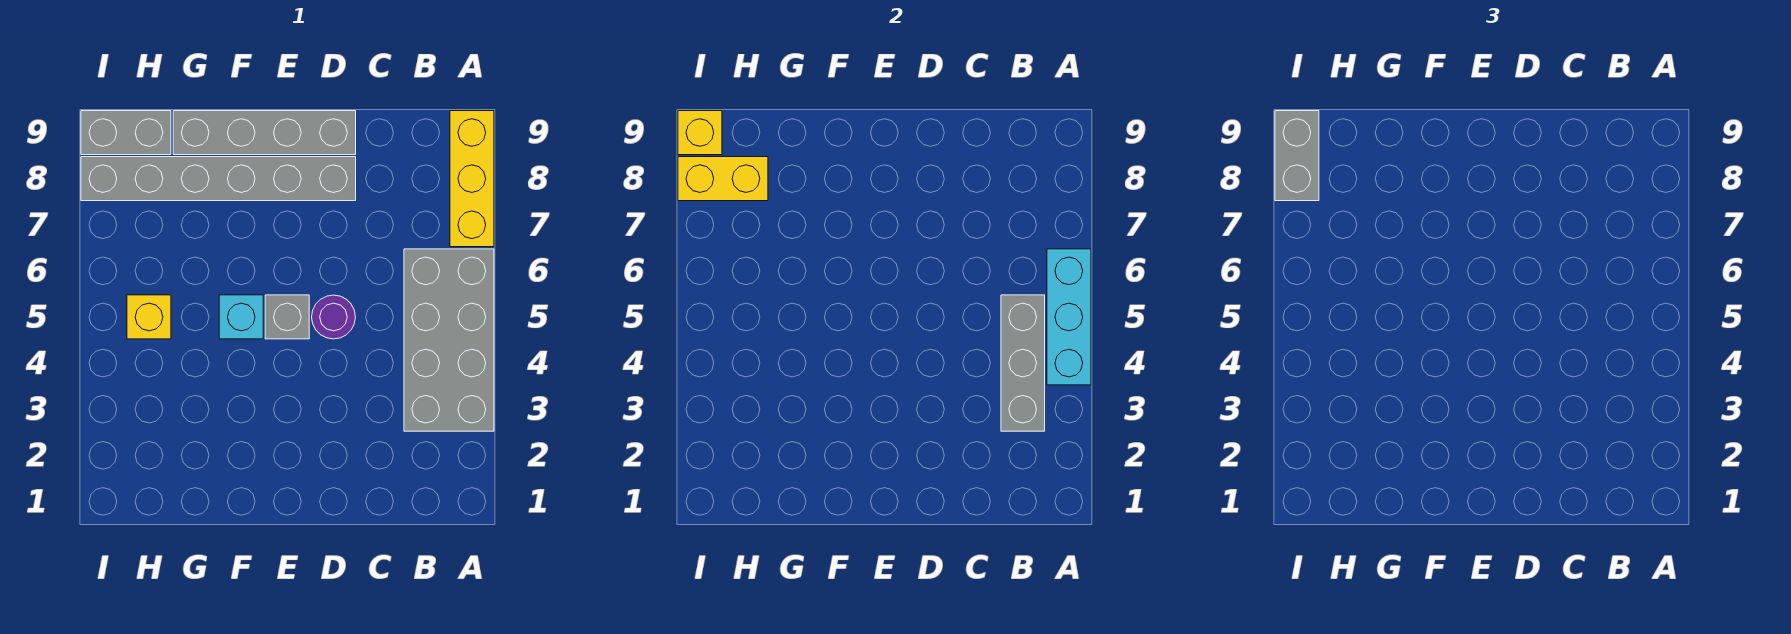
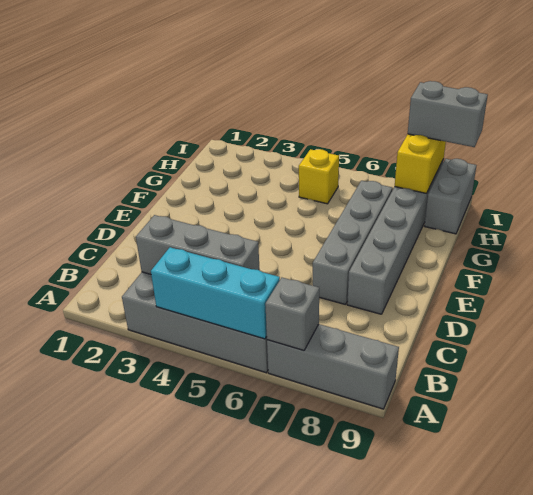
yellow brick A7:A9 level 1 -> grey brick A7:A9 level 1
purple round brick D5 level 1 -> none
grey brick D9:G9 level 1 -> grey brick D7:G7 level 1
grey brick E5 level 1 -> grey brick A7 level 2
cyan brick F5 level 1 -> none
yellow brick I9 level 2 -> none

